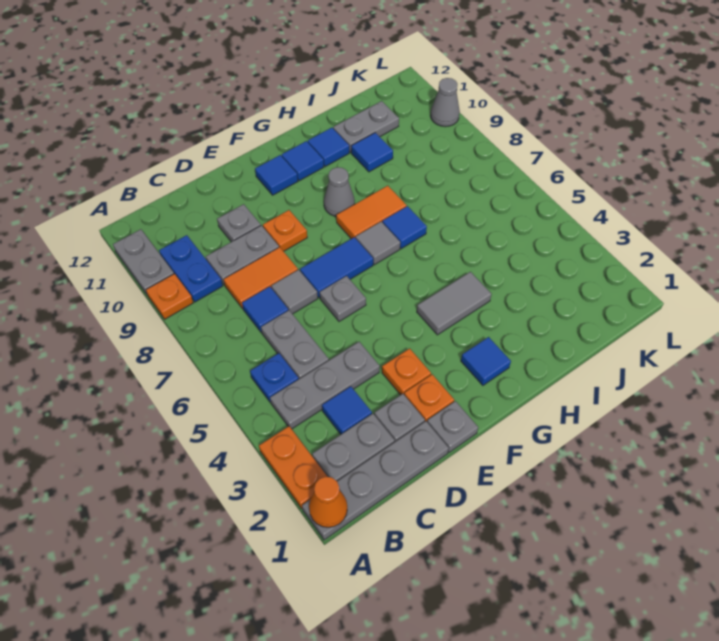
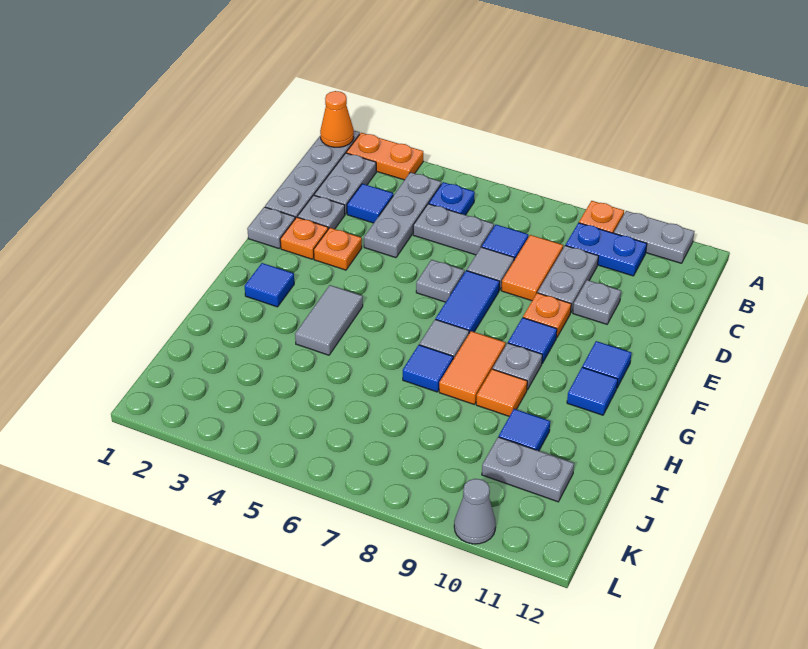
grey cone G9 level 1 -> grey plate G9 level 1
none -> orange tile H9 level 1
blue tile H11 level 1 -> blue tile F9 level 1
grey plate I11:J11 level 1 -> grey plate J10:J11 level 1

